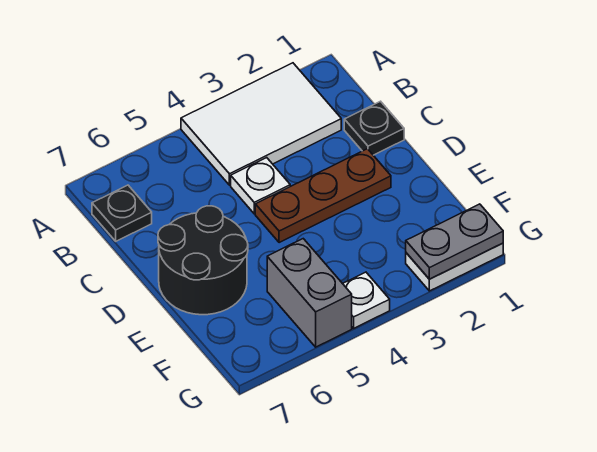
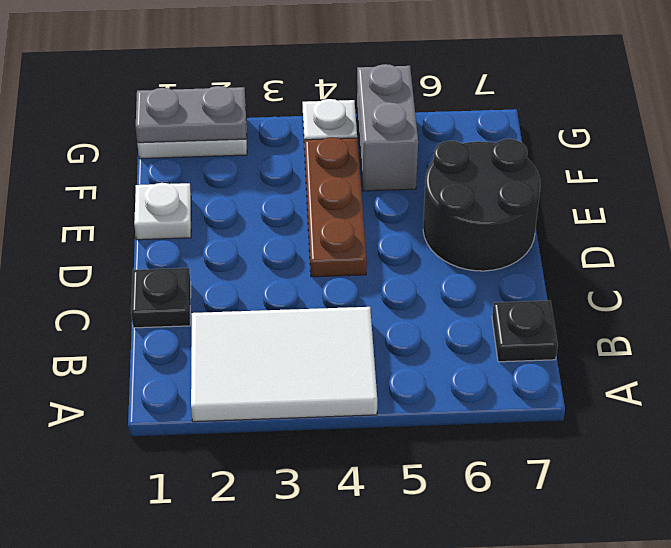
white plate C4 level 1 -> white plate E1 level 1
brown plate D2:D4 level 1 -> brown plate D4:F4 level 1

